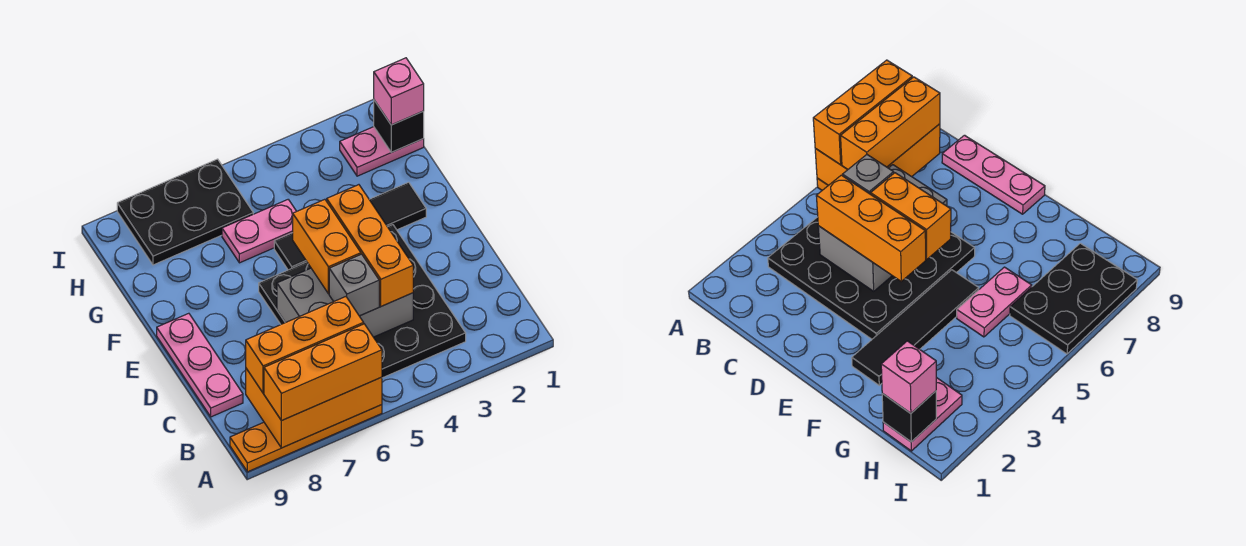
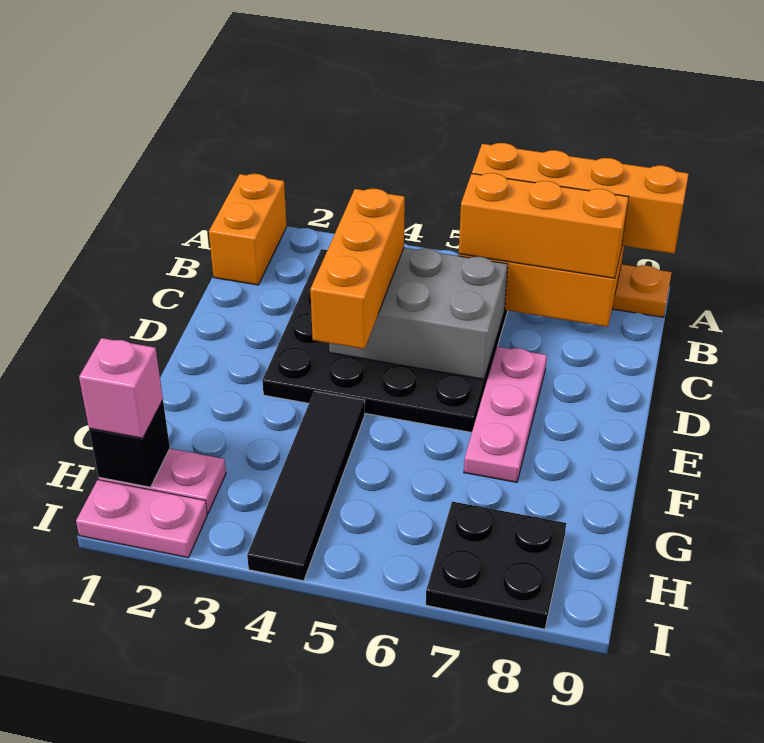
orange brick A6:A8 level 3 -> orange brick A6:A9 level 3
grey brick C5 level 3 -> none
pink plate C9:E9 level 1 -> pink plate D7:F7 level 1
orange brick D5:E5 level 3 -> orange brick A1:B1 level 1
black tile F2:F5 level 1 -> black tile F4:I4 level 1
pink plate G5:G6 level 1 -> pink plate I1:I2 level 1
black plate H6:I8 level 1 -> black plate H7:I8 level 1

